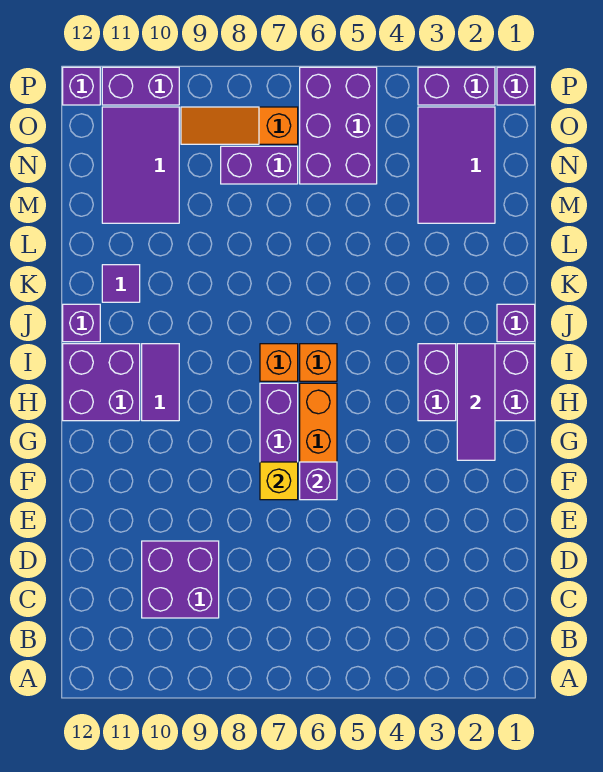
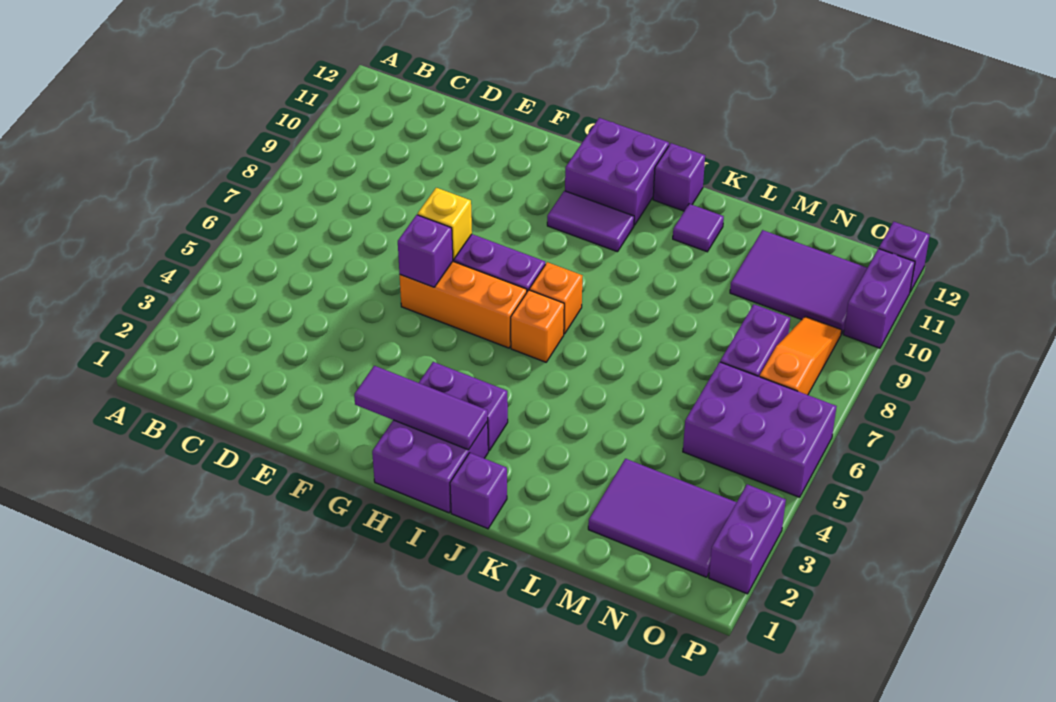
purple brick C9:D10 level 1 -> none
purple brick P1 level 1 -> none

